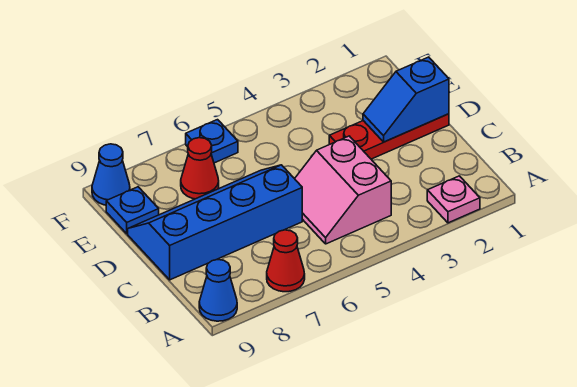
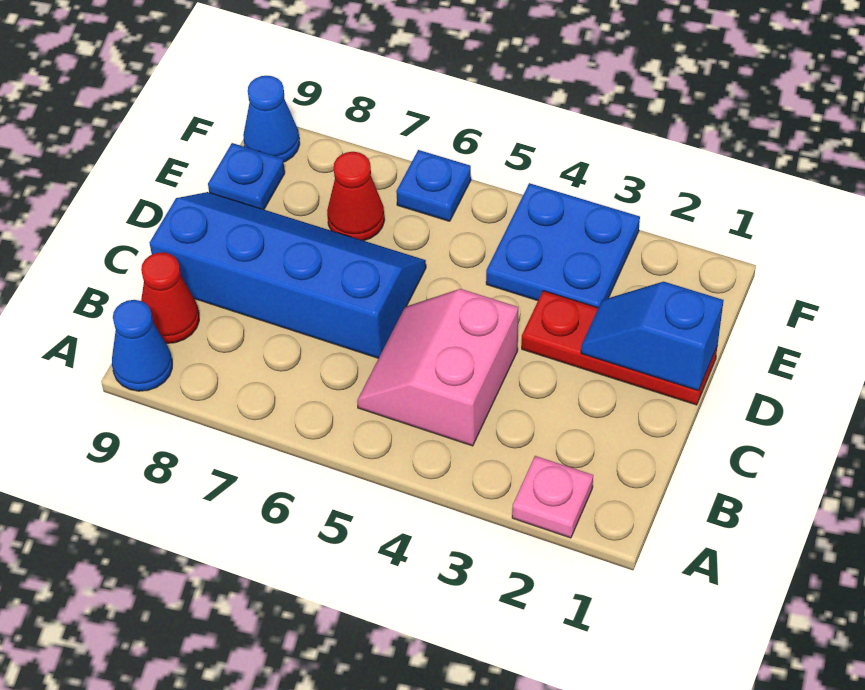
red cone A7 level 1 -> red cone B9 level 1
none -> blue plate E3:F4 level 1

